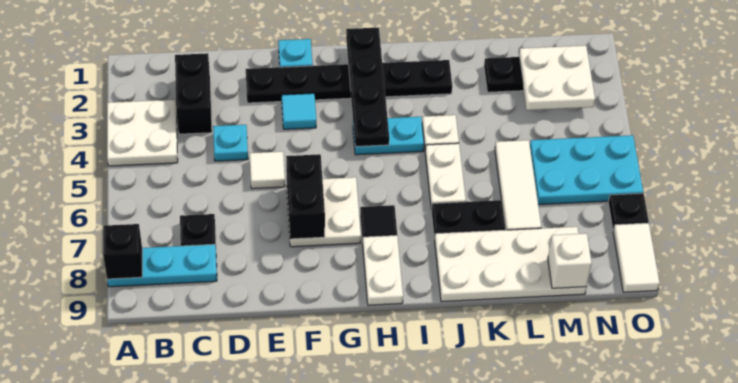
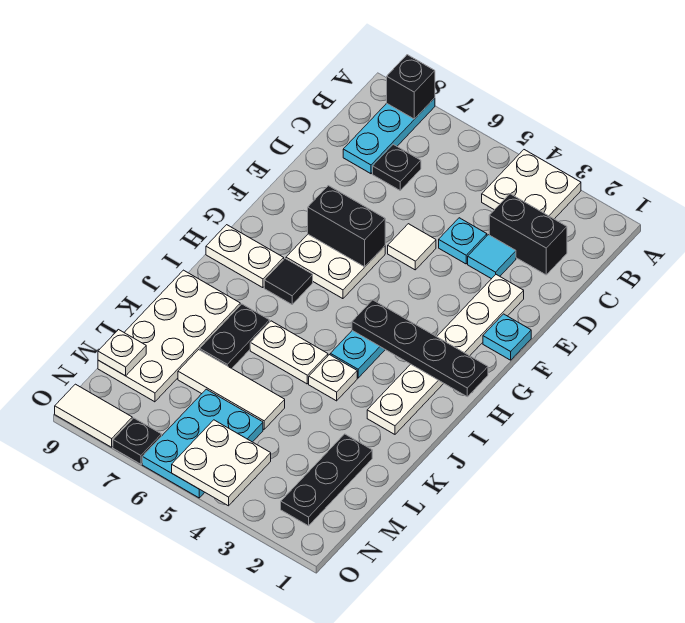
black plate E2:J2 level 1 -> white plate E2:J2 level 1
cyan tile F3 level 1 -> cyan tile D3 level 1
white plate M2:N3 level 2 -> white plate N4:O5 level 2
white brick M9 level 2 -> white plate M9 level 2

